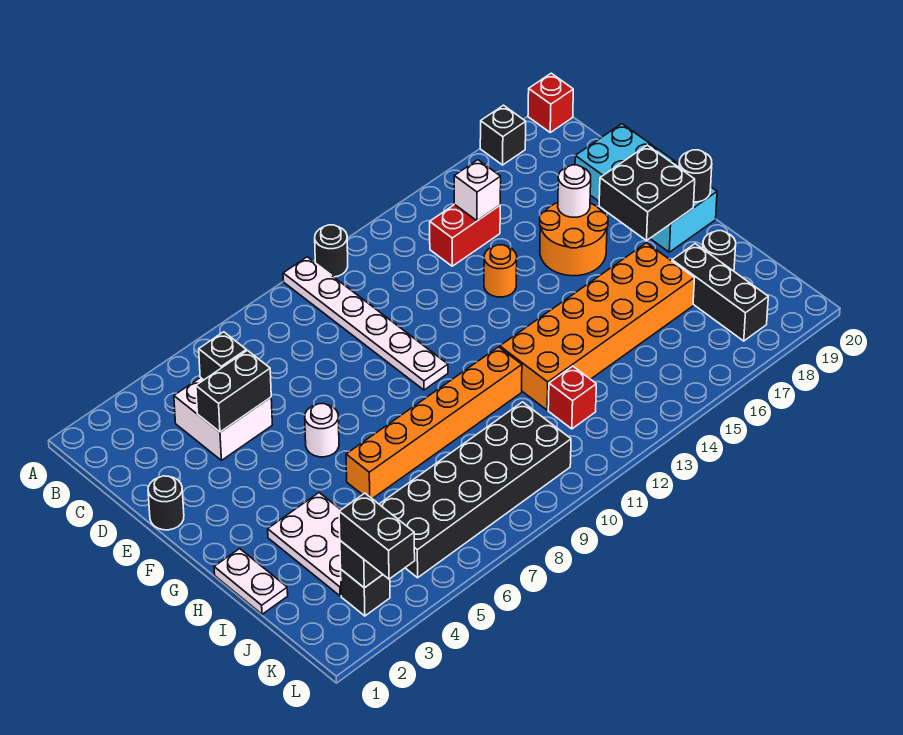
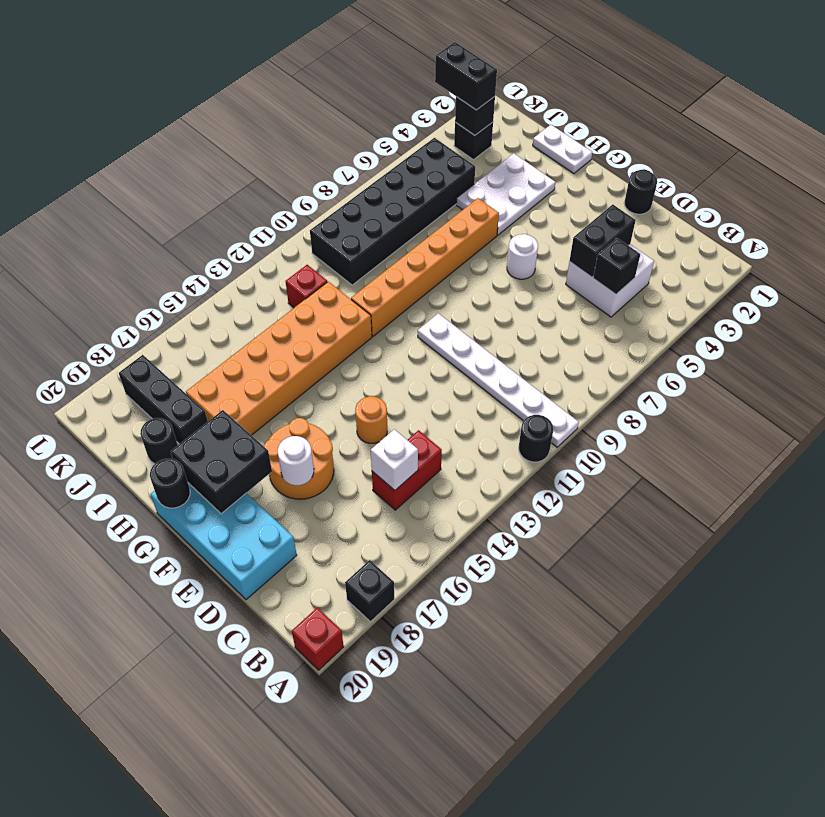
white plate H3:J4 level 1 -> white plate H3:I5 level 1

